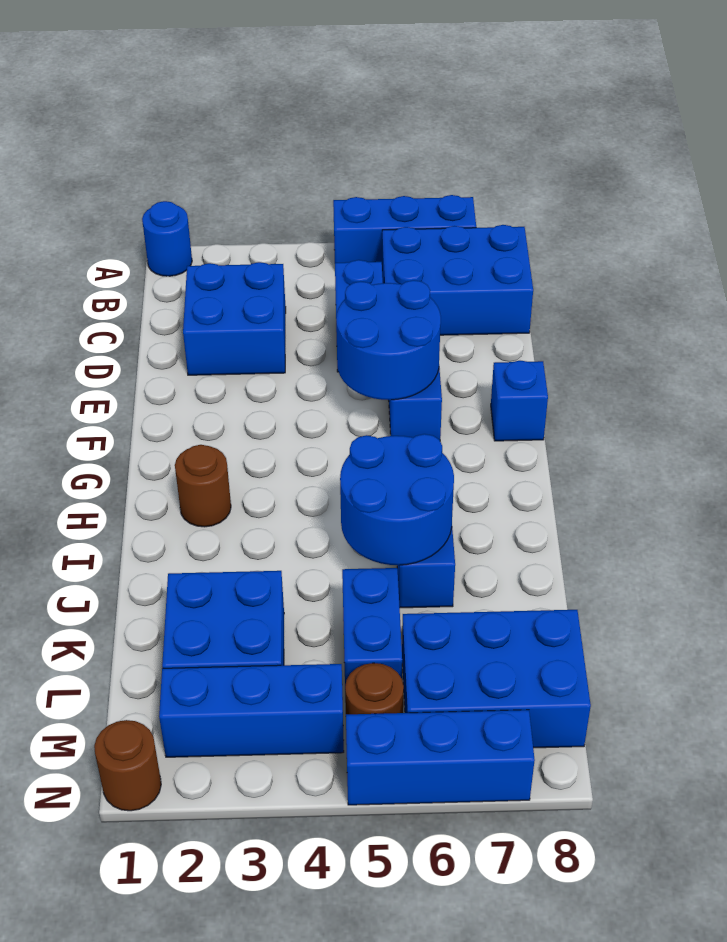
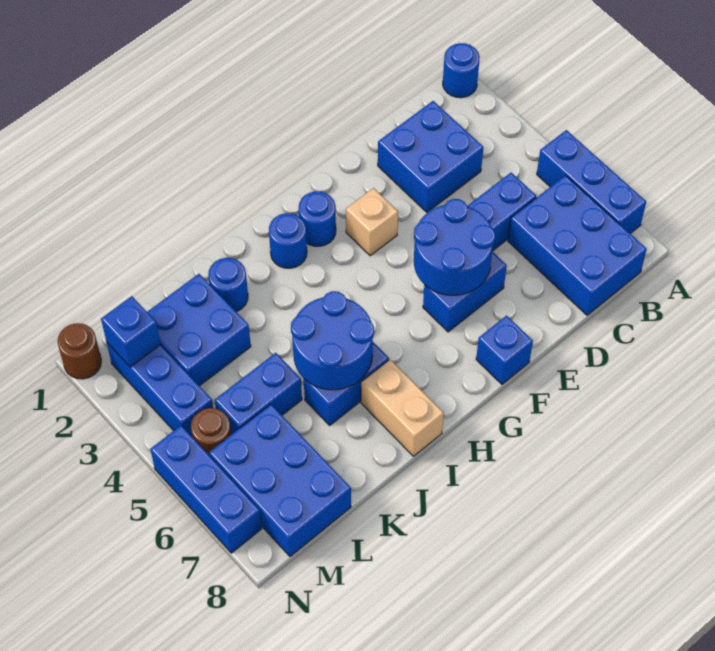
none -> tan brick F3 level 1
none -> blue round brick G2 level 1
brown round brick H2 level 1 -> blue round brick H2 level 1
none -> tan brick I7:I8 level 1
none -> blue round brick J2 level 1
none -> blue brick M2 level 2

